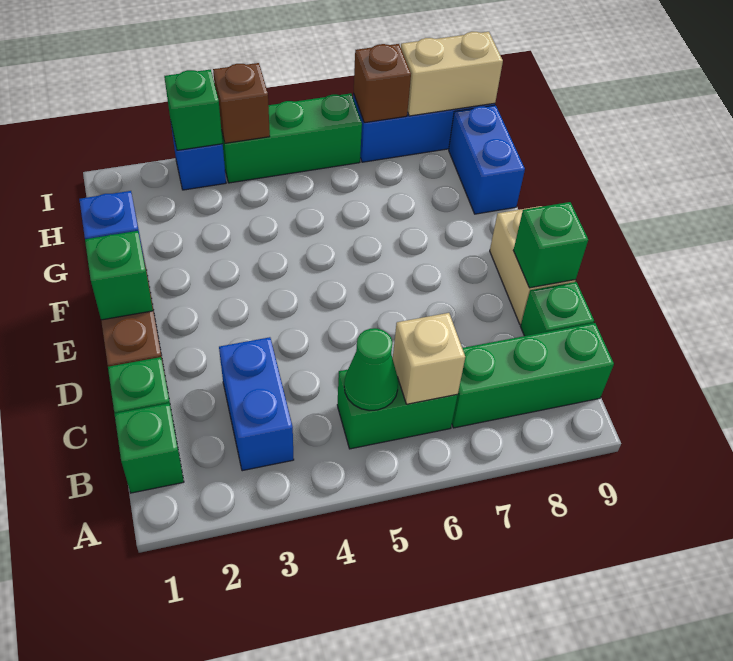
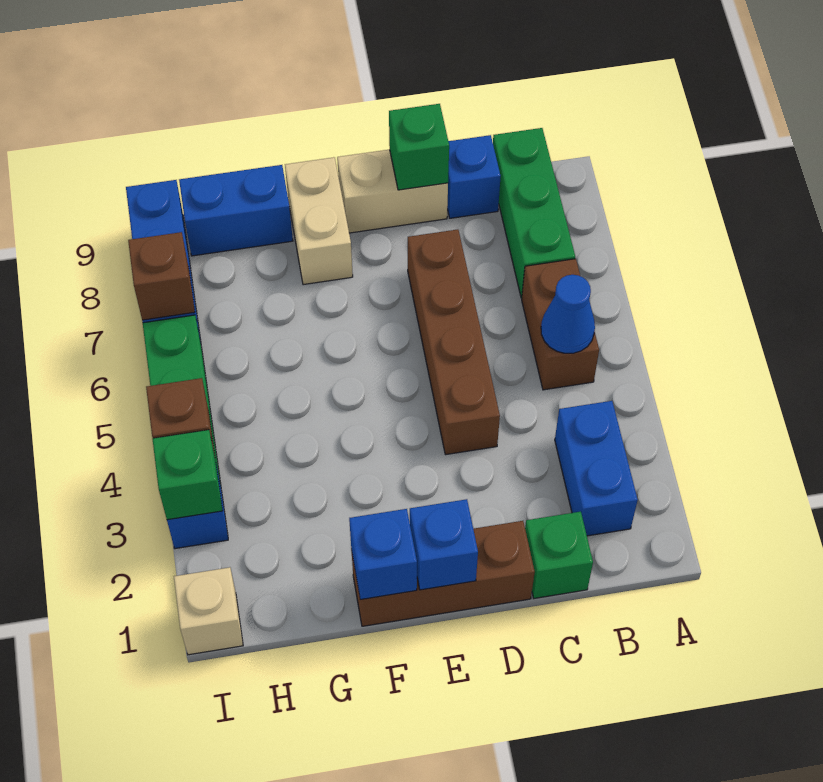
green brick B1 level 1 -> none
blue brick B3:C3 level 1 -> blue brick B2:B3 level 1
green brick B5:B6 level 1 -> brown brick B5:B6 level 1
green cone B5 level 2 -> blue cone B5 level 2
tan brick B6 level 2 -> tan brick I1 level 1
green brick C9 level 1 -> blue brick C9 level 1
none -> brown brick D4:D7 level 1
green brick E1 level 2 -> blue brick E1 level 2
tan brick I8:I9 level 2 -> tan brick F8:F9 level 1

